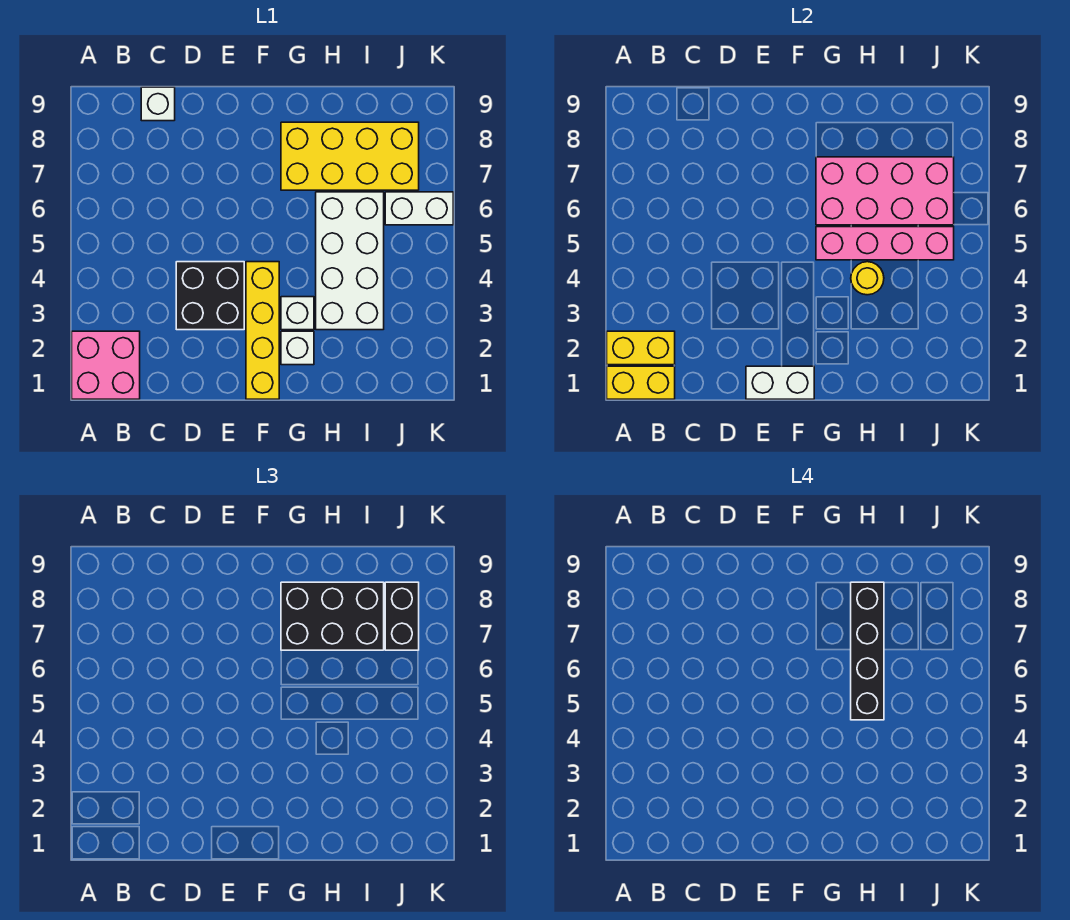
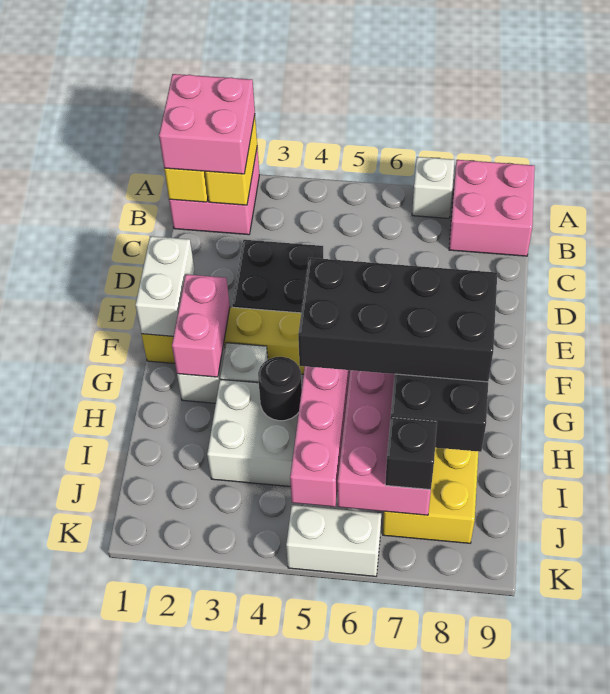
none -> pink brick A1:B2 level 3
none -> pink brick A8:B9 level 1
white brick C9 level 1 -> white brick A7 level 1
none -> pink brick F2:G2 level 2
yellow round brick H4 level 2 -> black round brick H4 level 2
black brick H5:H8 level 4 -> black brick G5:H8 level 4
white brick J6:K6 level 1 -> white brick K5:K6 level 1
black brick J7:J8 level 3 -> black brick J7 level 3

